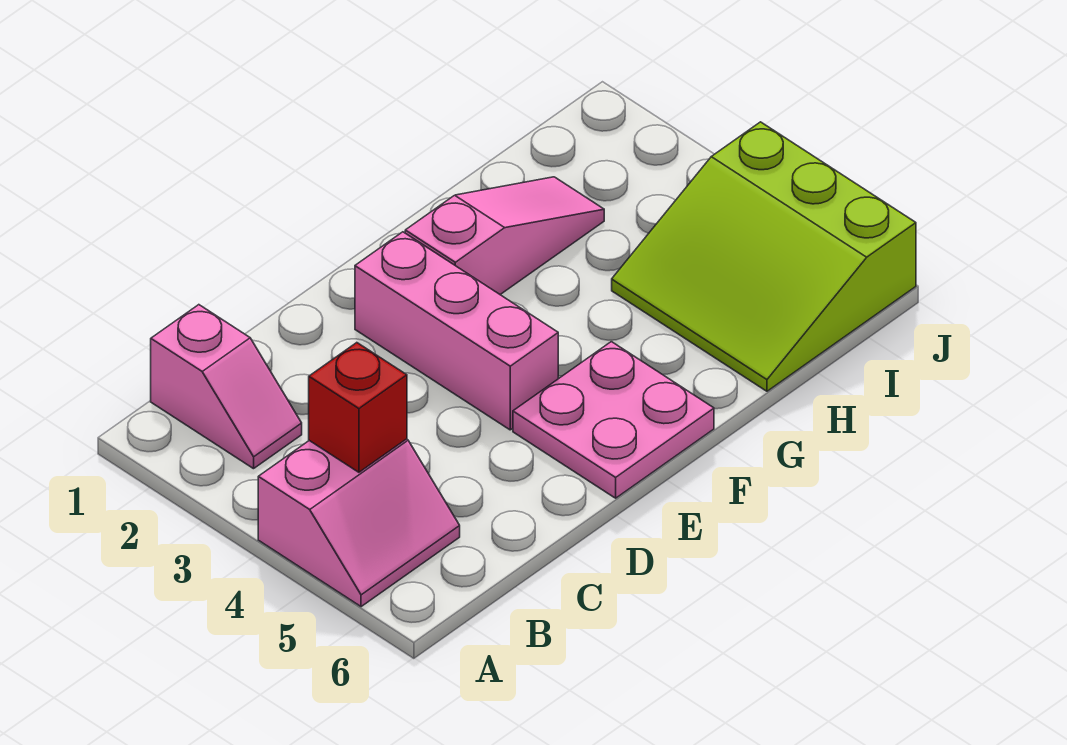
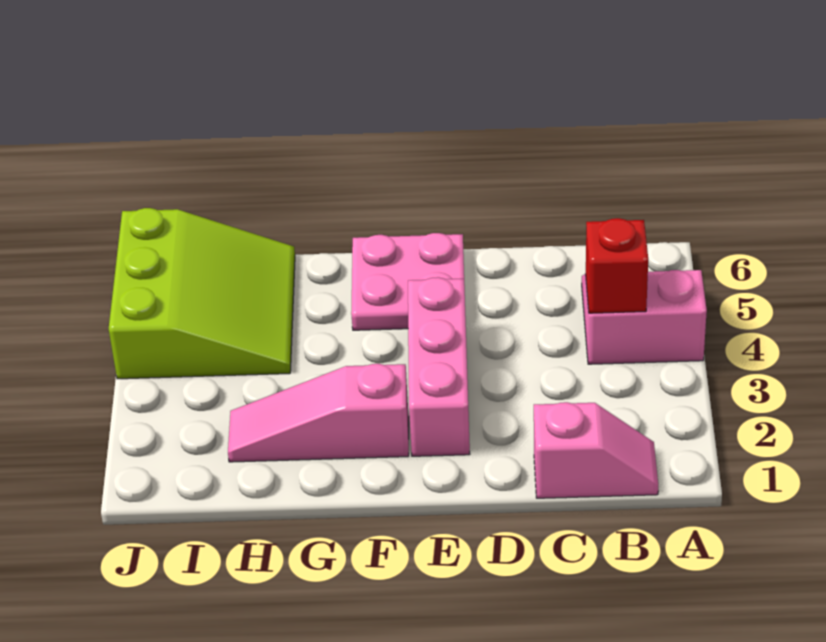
pink slope B1:B2 level 1 top 1 -> pink slope B1:C1 level 1 top C

